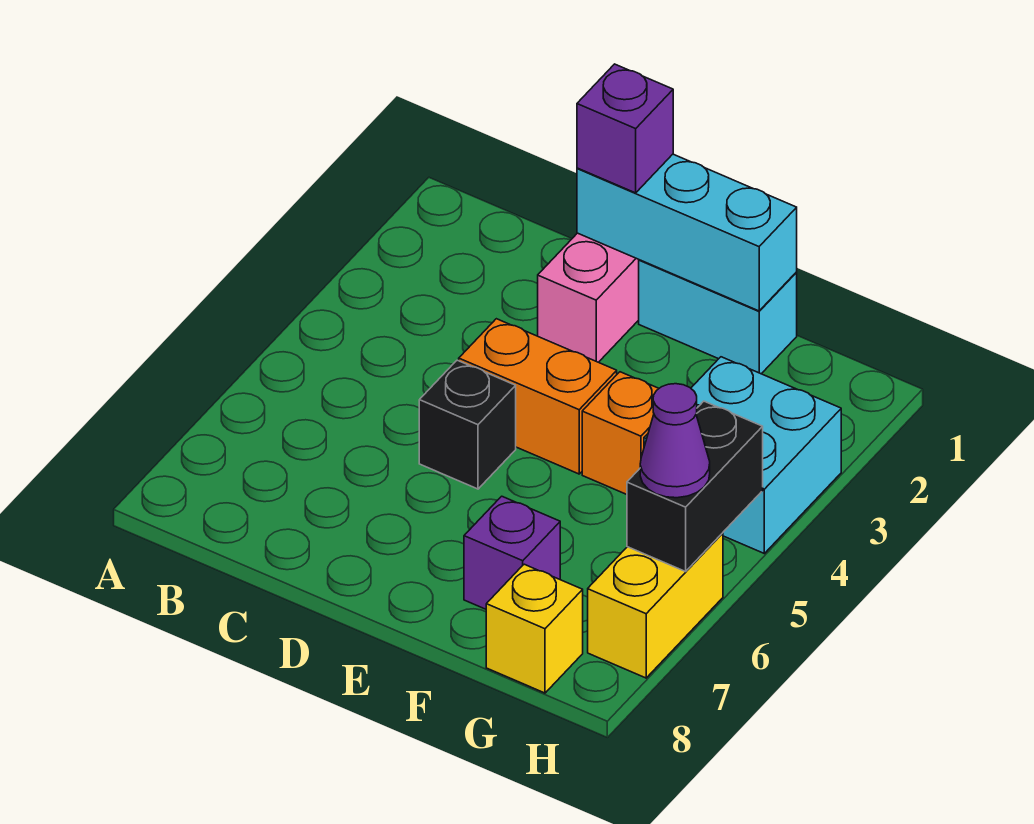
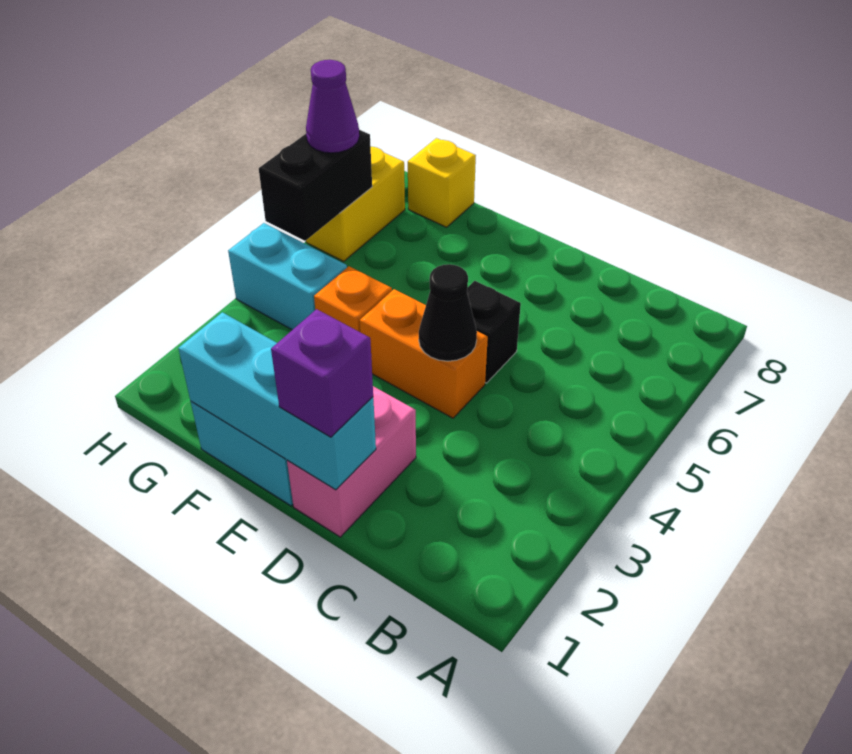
none -> black cone D4 level 2
purple brick F7 level 1 -> none
cyan brick G3:H4 level 1 -> cyan brick G4:H4 level 1

